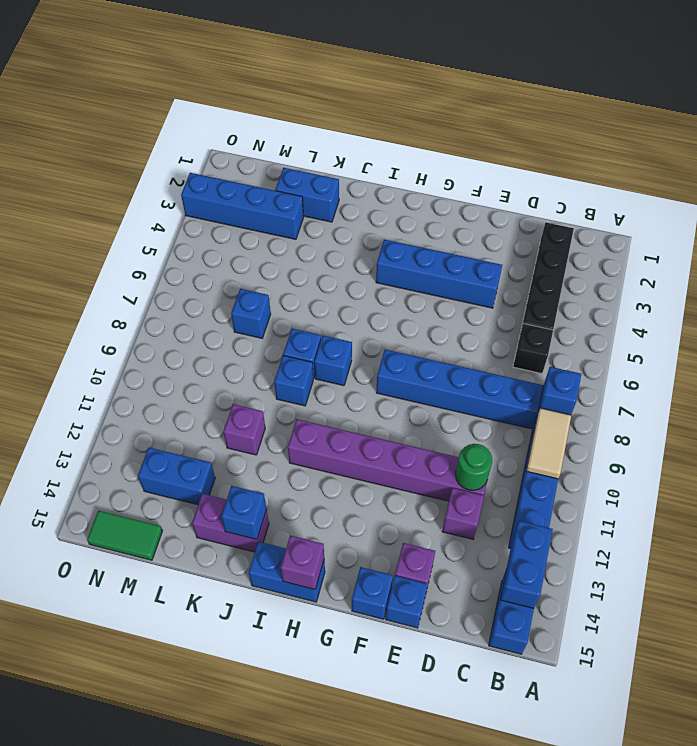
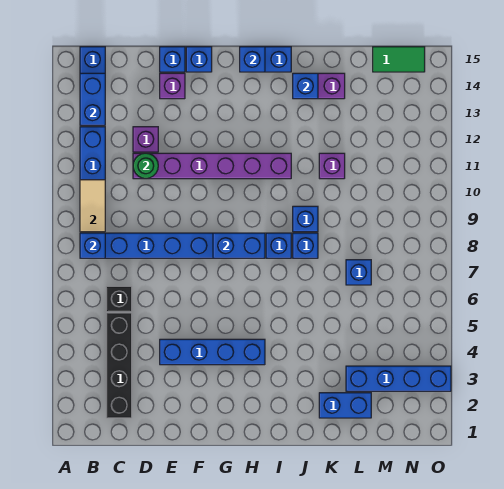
purple brick H15 level 2 -> blue brick H15 level 2
blue brick L13:M13 level 1 -> blue brick G8:H8 level 2

